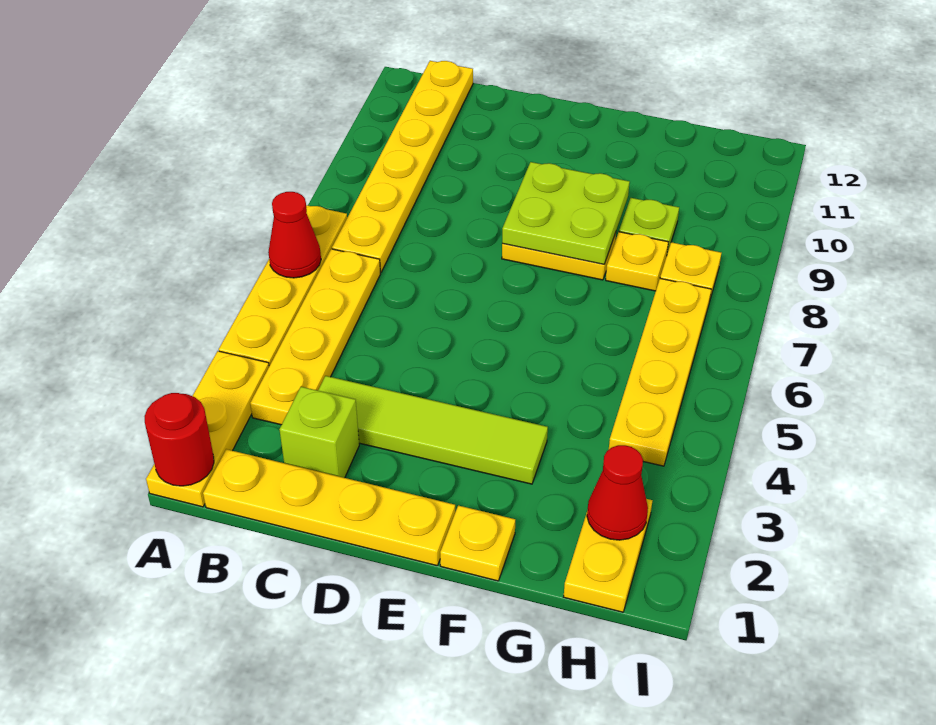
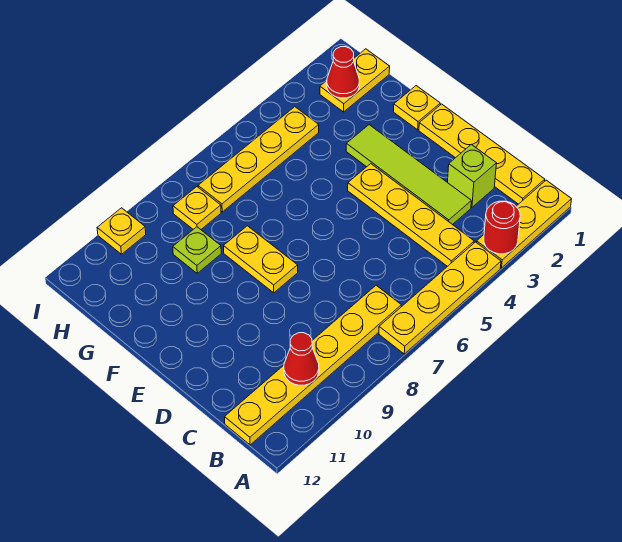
red round brick A1 level 2 -> red round brick A3 level 2
red cone A6 level 2 -> red cone B10 level 2
yellow plate B3:B6 level 1 -> yellow plate B4:E4 level 1
lime plate E8:F9 level 2 -> none
yellow plate G8 level 1 -> yellow plate I10 level 1

